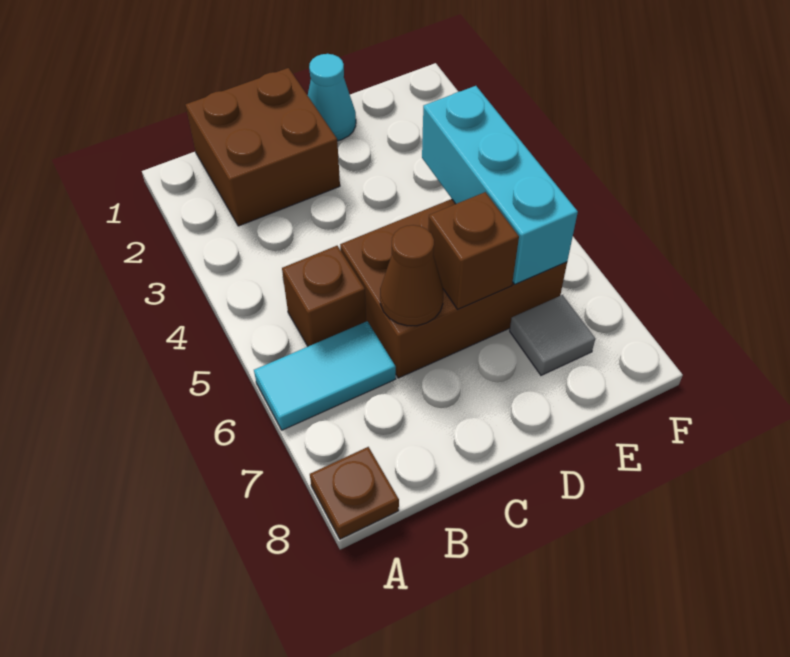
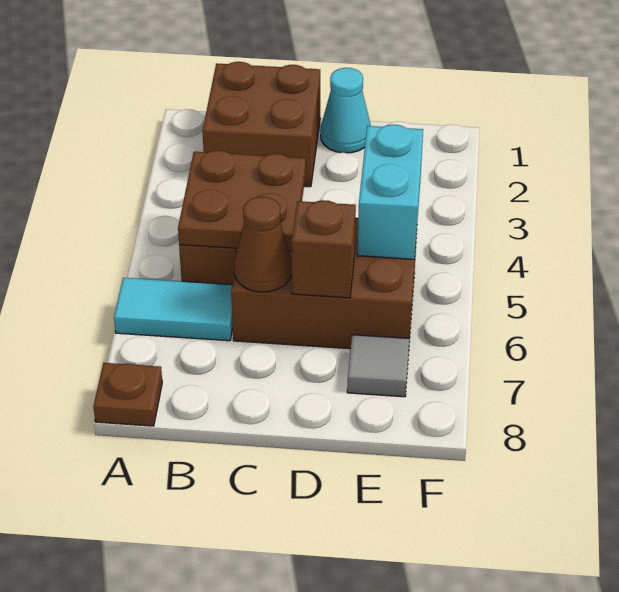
none -> brown plate B4:C5 level 2
cyan brick E4:E6 level 2 -> cyan brick E4:E5 level 2

